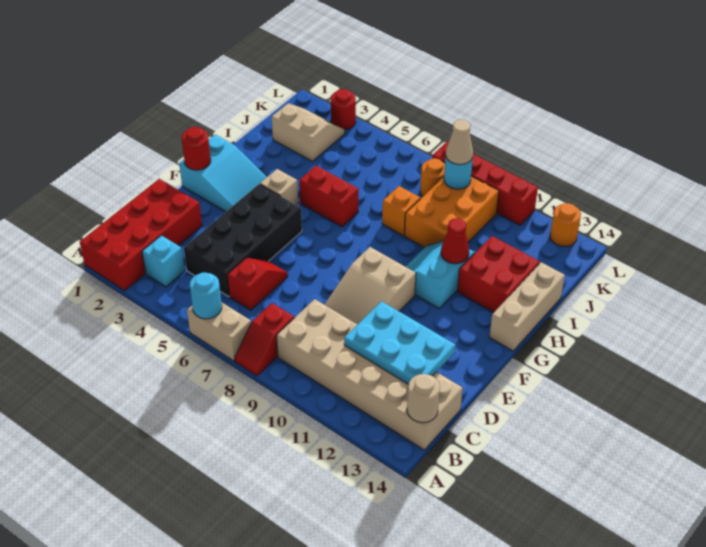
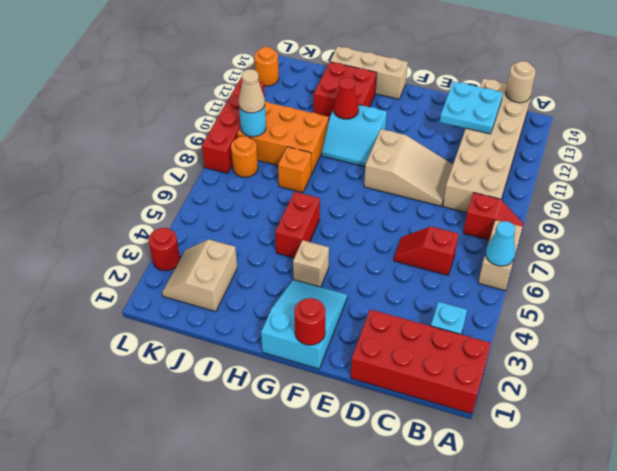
cyan round brick A6 level 2 -> cyan cone A6 level 2
black brick C4:F5 level 1 -> none
cyan plate C11:D13 level 2 -> cyan plate C12:D13 level 2

